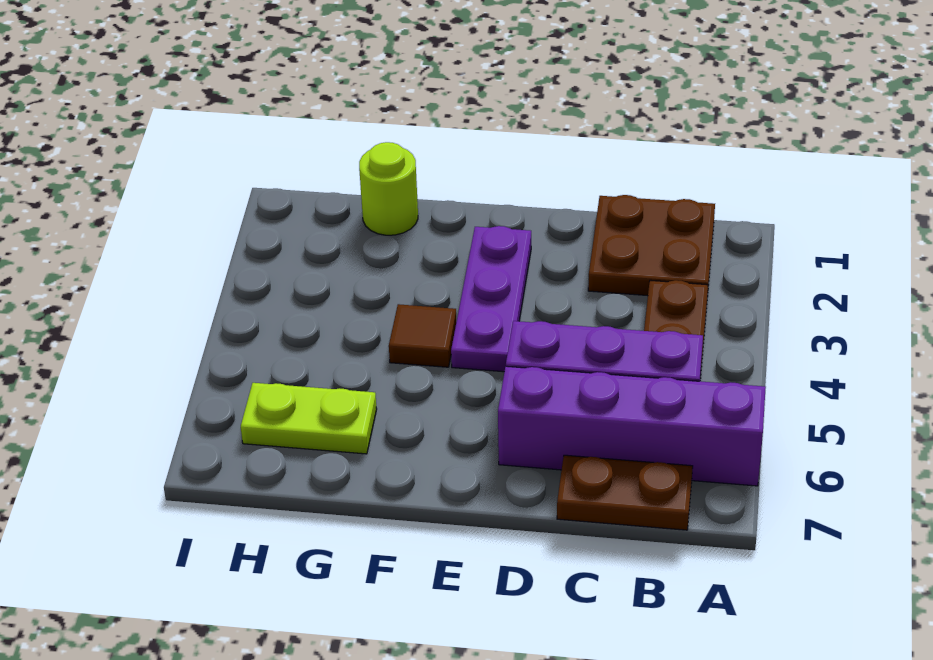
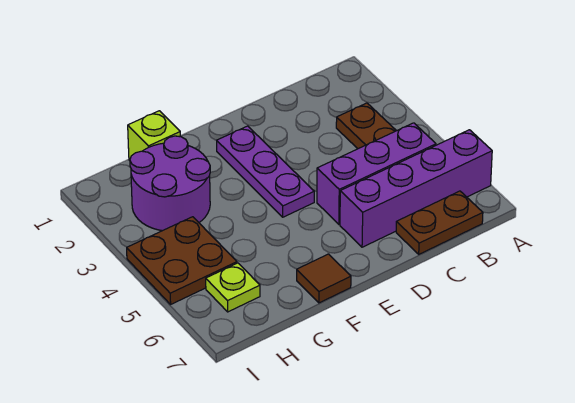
brown plate B1:C2 level 1 -> brown plate H4:I5 level 1
brown tile F4 level 1 -> brown tile F7 level 1
lime round brick G1 level 1 -> lime brick G1 level 1
none -> purple round brick G2:H3 level 1
lime plate G6:H6 level 1 -> lime plate H6 level 1

